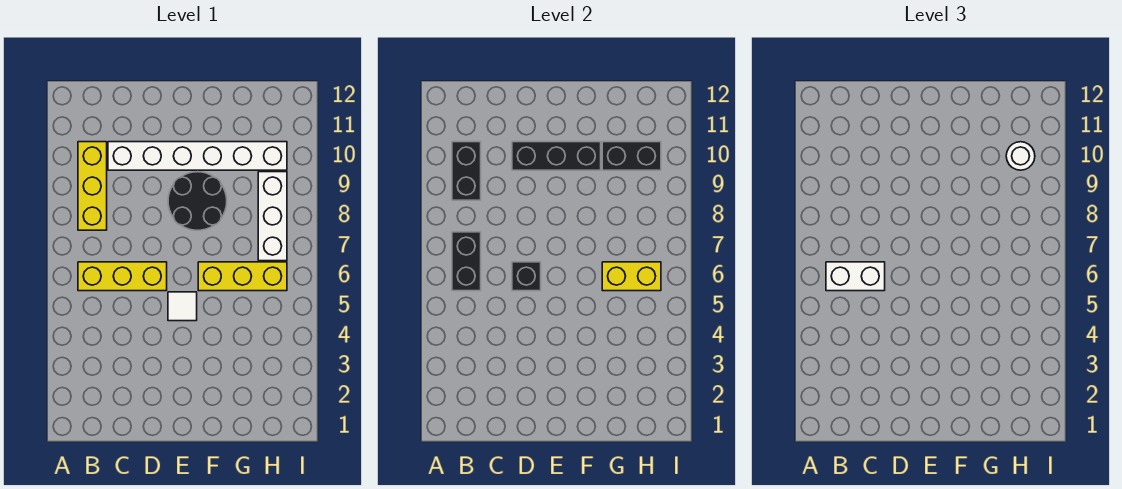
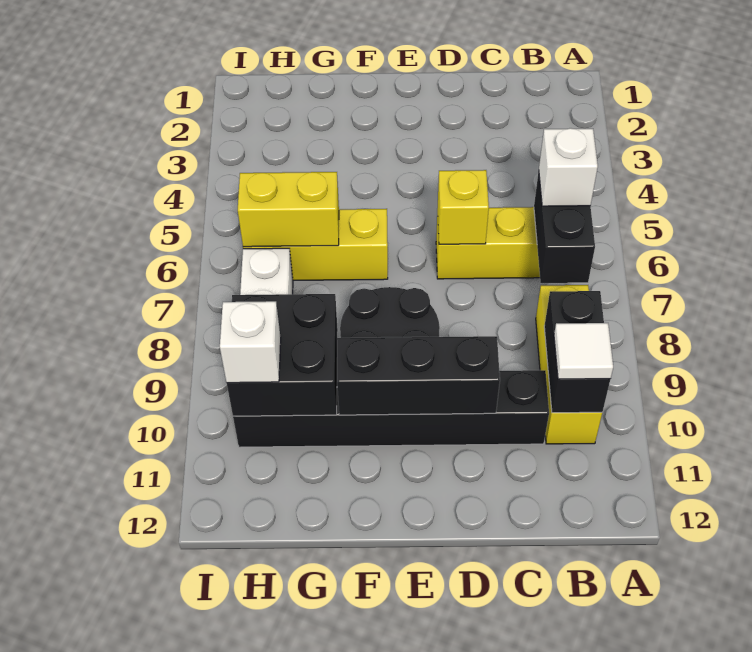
white brick B6:C6 level 3 -> white brick B6 level 3
white brick C10:H10 level 1 -> black brick C10:H10 level 1
black brick D6 level 2 -> yellow brick D6 level 2
white tile E5 level 1 -> white tile B10 level 3
black brick G10:H10 level 2 -> black brick G9:H10 level 2
white round brick H10 level 3 -> white brick H10 level 3

